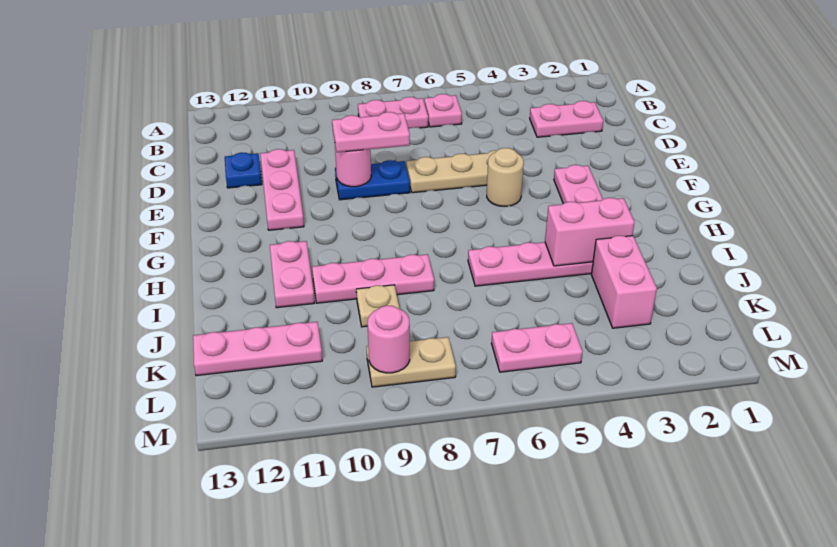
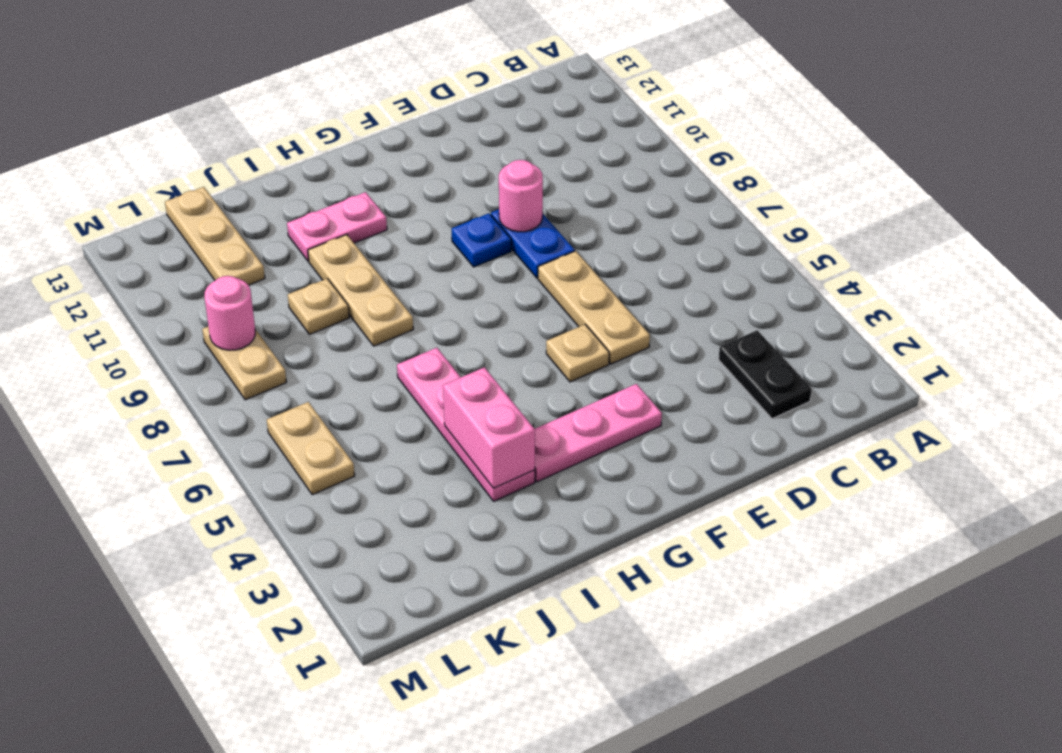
pink plate B6 level 1 -> none
pink plate B7:B8 level 1 -> none
pink plate C2:C3 level 1 -> black plate C2:C3 level 1
pink plate D11:F11 level 1 -> none
blue plate D12 level 1 -> blue plate F9 level 1
pink plate E8:E9 level 3 -> none
tan round brick F5 level 1 -> tan plate F5 level 1
pink plate I8:I10 level 1 -> tan plate I8:I10 level 1
pink brick J3:K3 level 1 -> none
pink plate K11:K13 level 1 -> tan plate K11:K13 level 1
pink plate L5:L6 level 1 -> tan plate L5:L6 level 1

